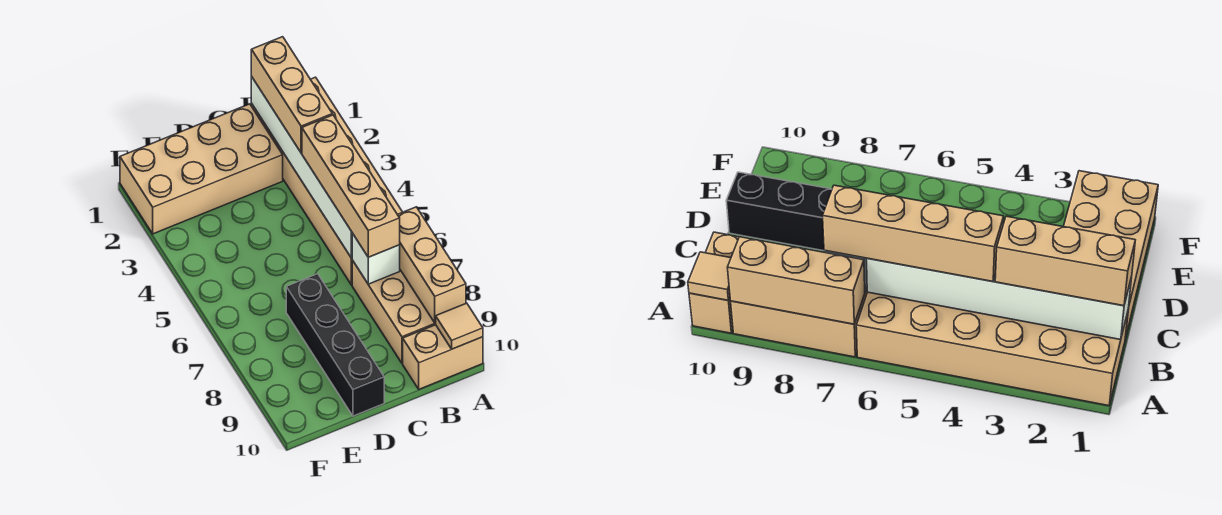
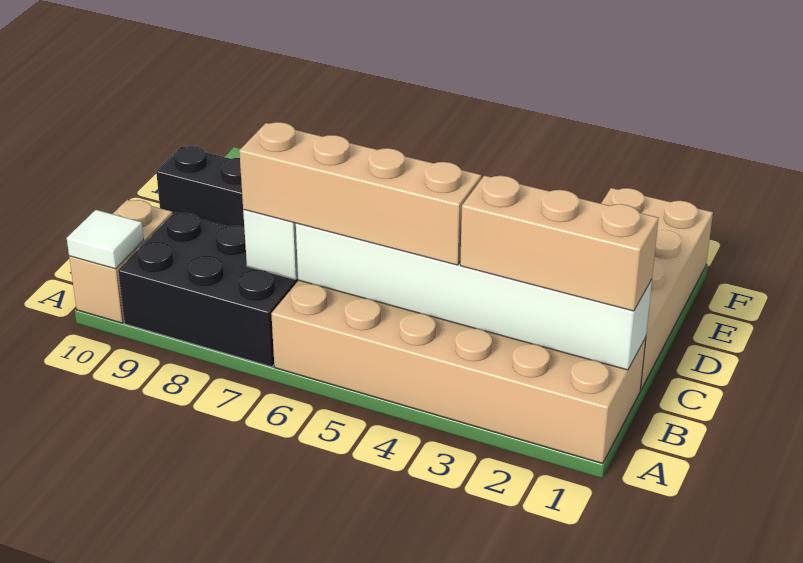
tan brick A7:B9 level 1 -> black brick A7:B9 level 1
tan brick A7:A9 level 2 -> none
tan tile A10 level 2 -> white tile A10 level 2

